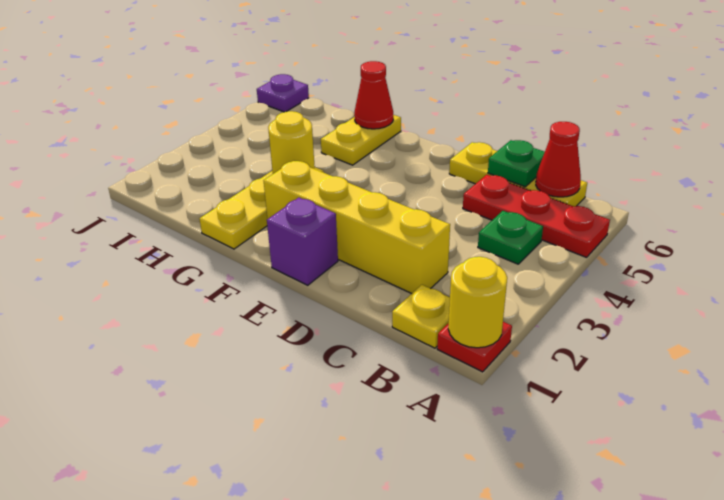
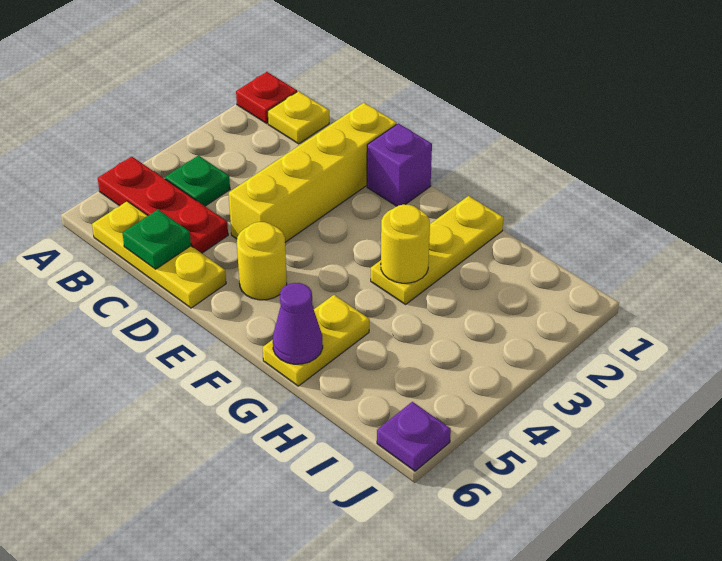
yellow round brick A1 level 2 -> yellow round brick E5 level 1
red cone B6 level 2 -> none
yellow brick C2:F2 level 1 -> yellow brick D1:D4 level 1
red cone G6 level 2 -> purple cone G6 level 2

